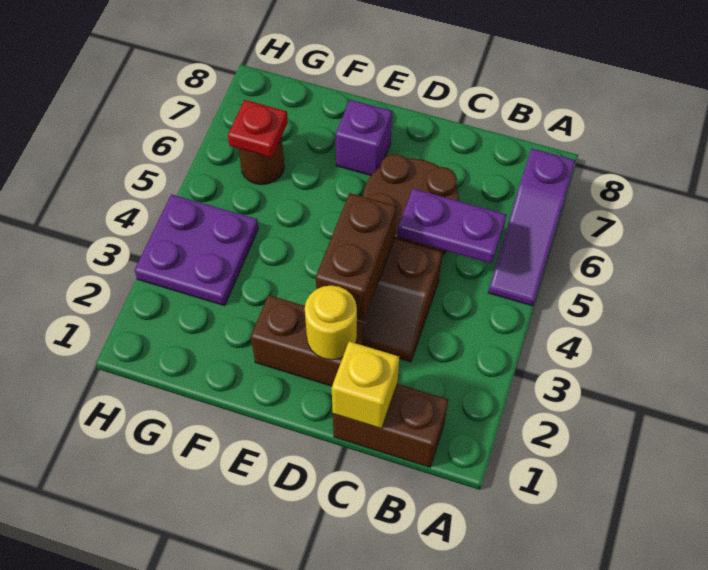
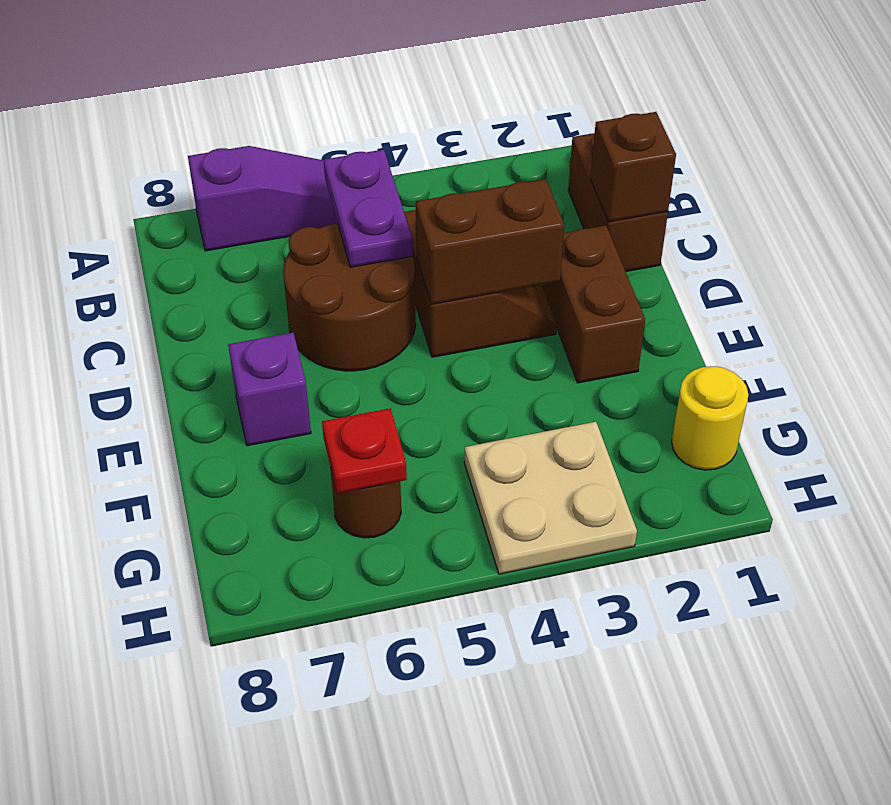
yellow brick C1 level 2 -> brown brick C1 level 2
yellow round brick D2 level 2 -> yellow round brick G1 level 1
purple plate G3:H4 level 1 -> tan plate G3:H4 level 1

